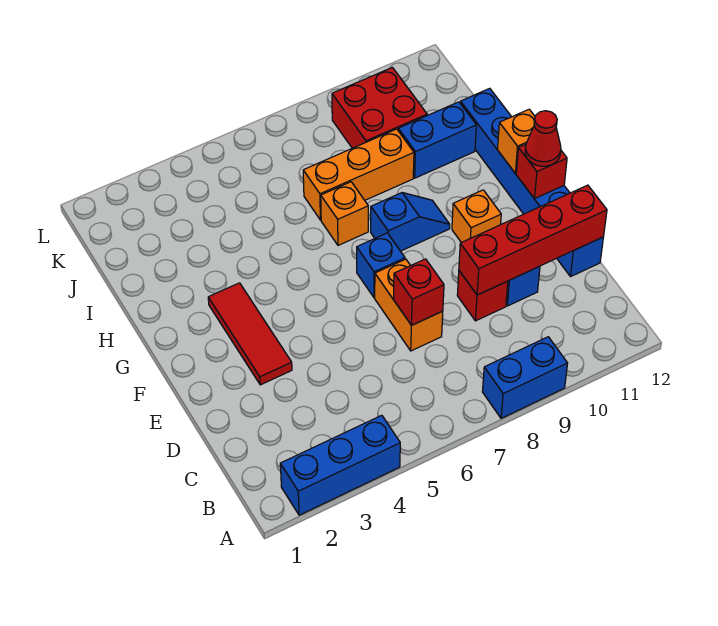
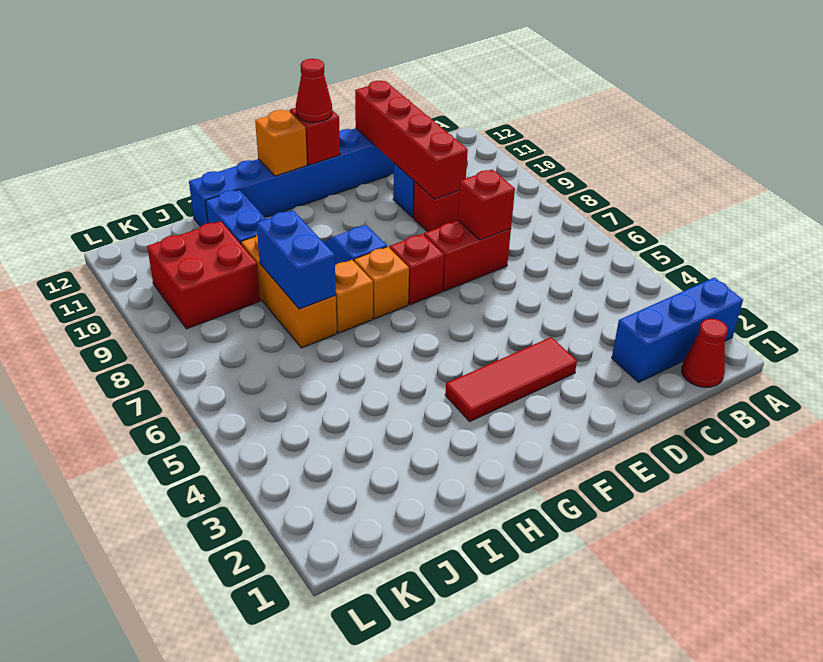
blue brick A2:A4 level 1 -> blue brick A2:C2 level 1
blue brick A8:A9 level 1 -> blue brick I7:I8 level 2
none -> red cone B1 level 1
orange brick D7:E7 level 1 -> red brick D7:E7 level 1
blue brick F7 level 1 -> red brick F7 level 1
orange brick F10 level 1 -> orange brick G7 level 1

